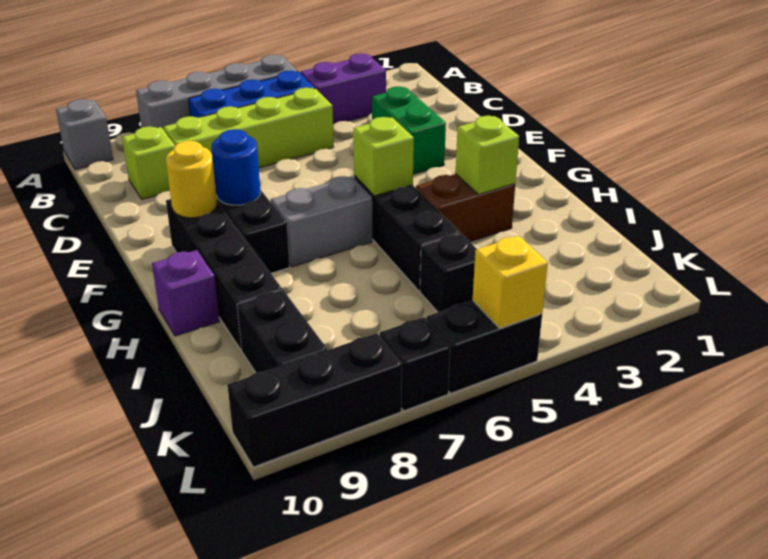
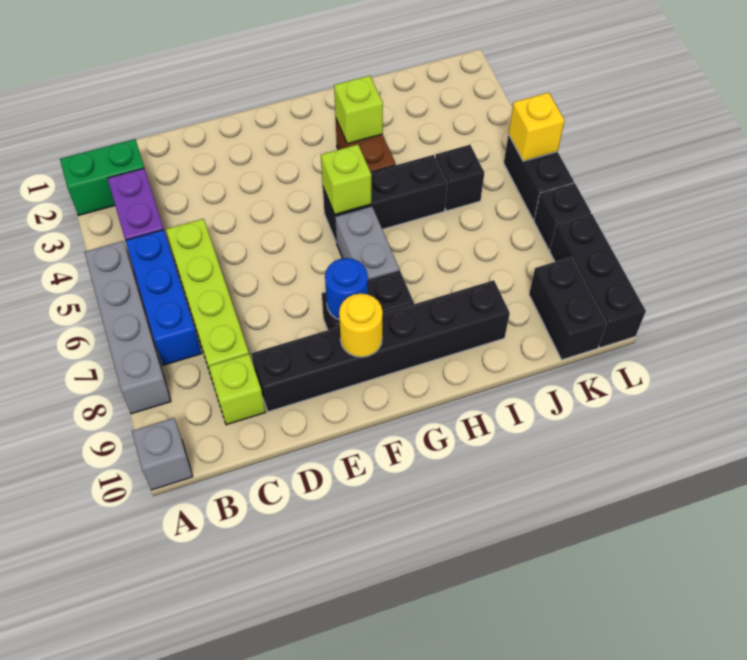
green brick D3:E3 level 1 -> green brick A2:B2 level 1
black brick F9:I9 level 1 -> black brick D9:I9 level 1
purple brick H10 level 1 -> none
black brick J9:K9 level 1 -> black brick K9:K10 level 1

